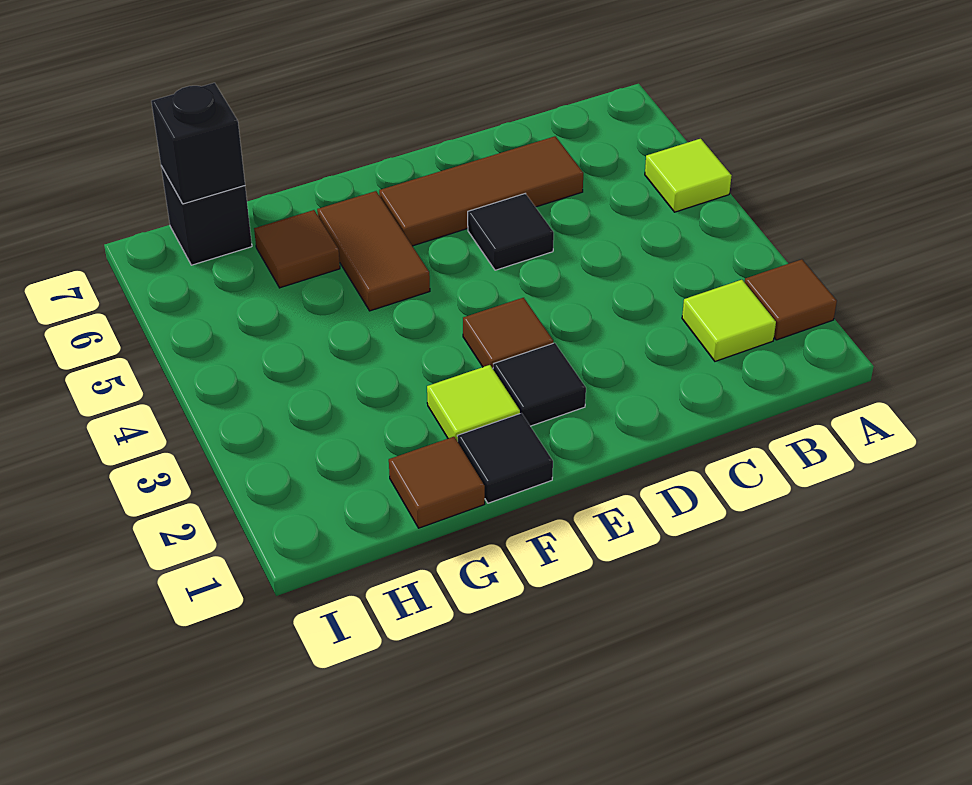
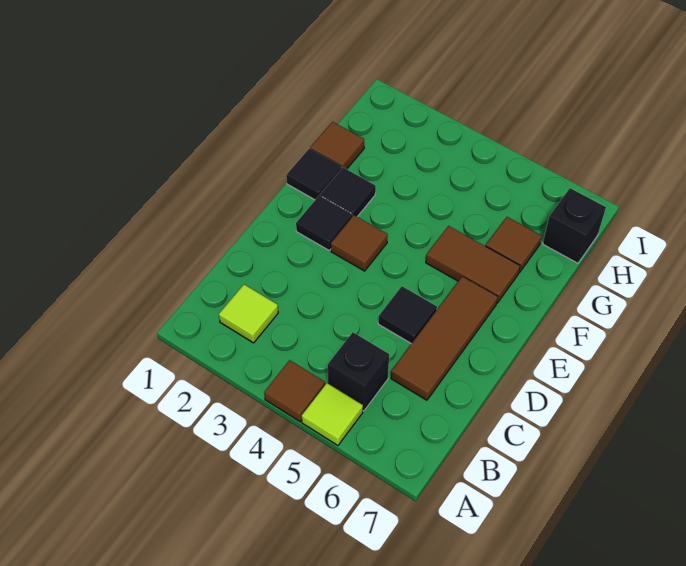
brown tile A2 level 1 -> brown tile A4 level 1
lime tile F2 level 1 -> black tile F2 level 1
black brick H7 level 2 -> black brick B5 level 1

